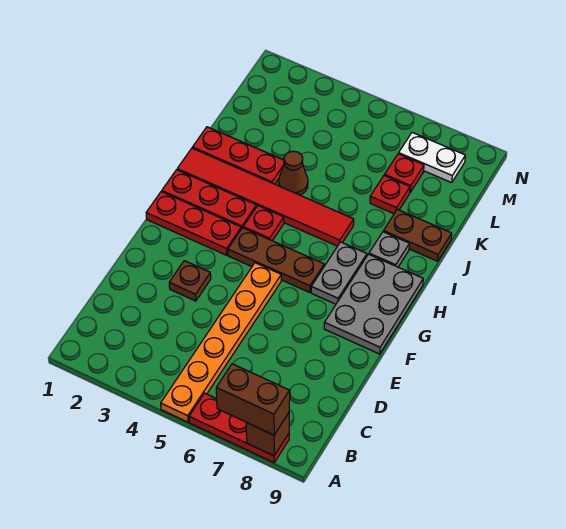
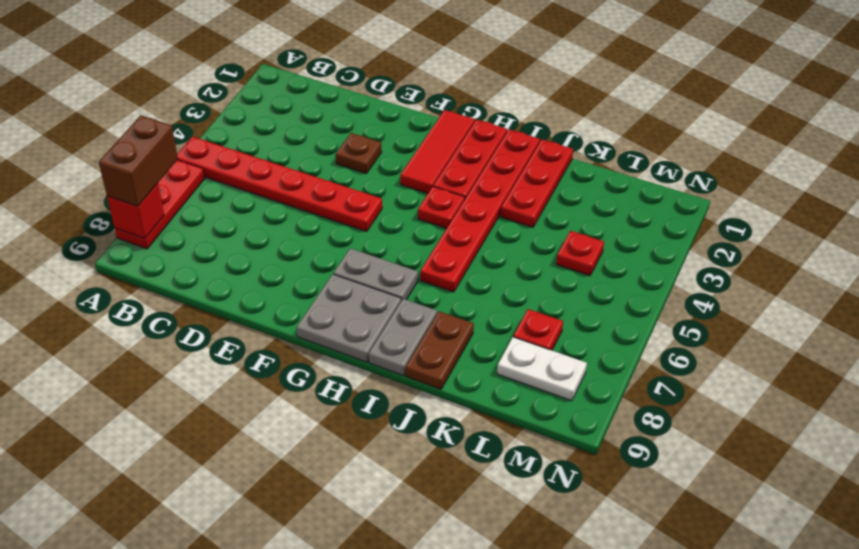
orange plate A5:F5 level 1 -> red plate A5:F5 level 1
brown brick A8 level 2 -> red brick A8 level 2
grey plate F8:H9 level 1 -> grey plate G8:H9 level 1
red plate G1:G3 level 1 -> red tile G1:G3 level 1
brown plate G4:G6 level 1 -> none
red tile I1:I6 level 1 -> red plate I1:I6 level 1
grey plate I8 level 1 -> grey plate I8:I9 level 1
brown cone J4 level 1 -> none
red plate K7 level 1 -> red plate L4 level 1
white plate M7:M8 level 1 -> white plate L8:M8 level 1

